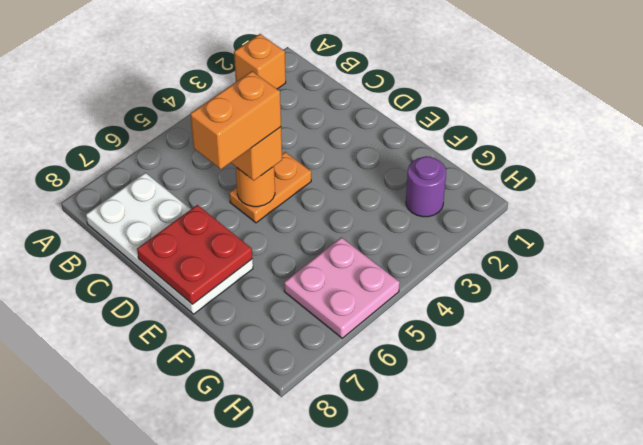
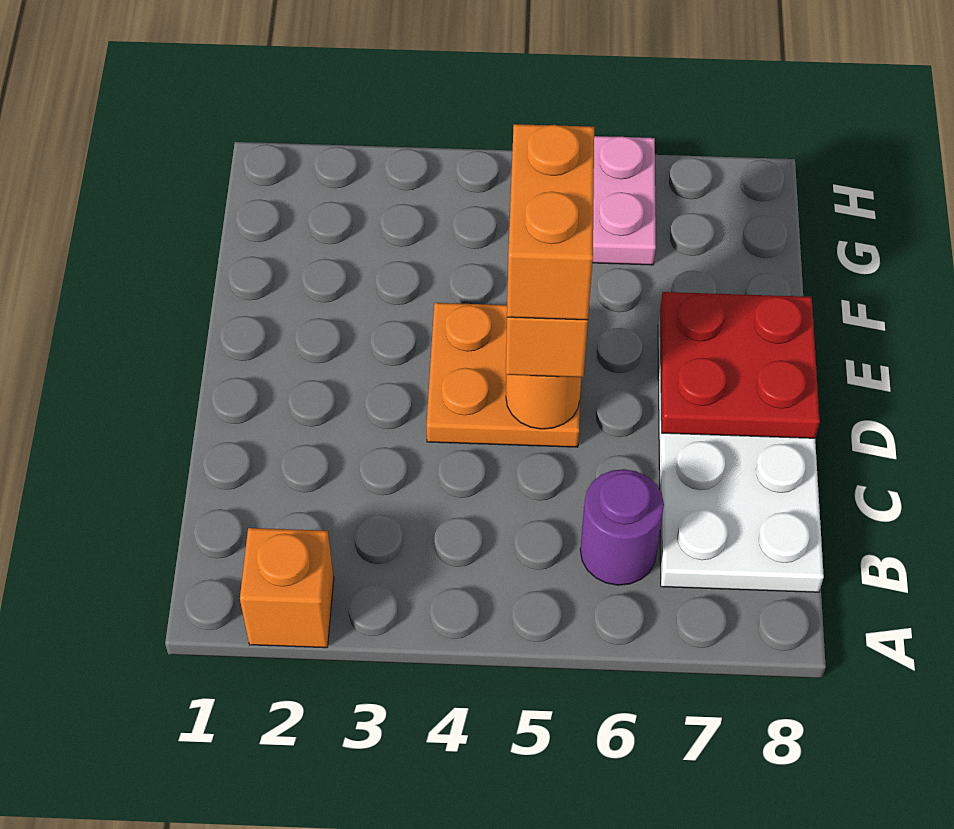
orange plate D4:D5 level 1 -> orange plate D4:E5 level 1
orange brick D5:D6 level 4 -> orange brick D5:E5 level 4
purple round brick G2 level 1 -> purple round brick B6 level 1

